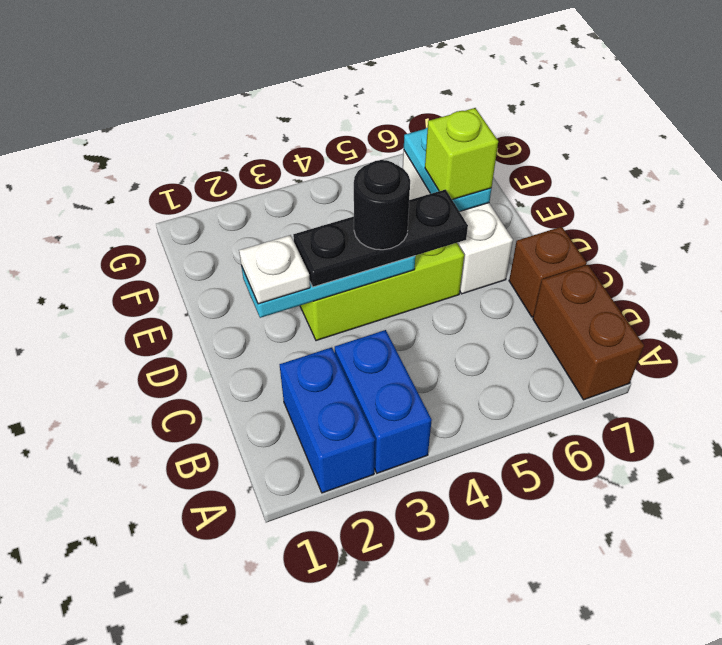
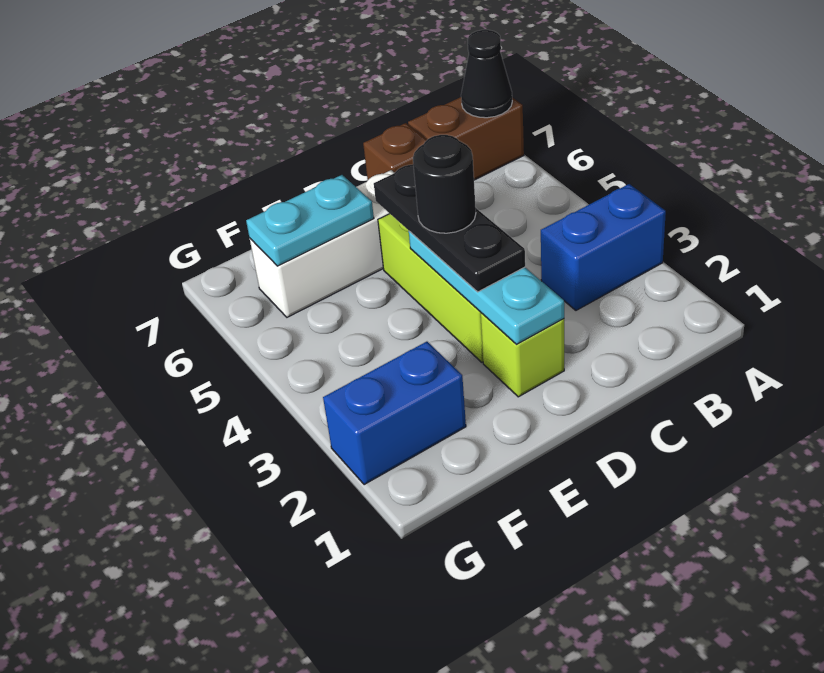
blue brick A2:B2 level 1 -> blue brick F2:G2 level 1
none -> black cone A7 level 2
white plate D2 level 3 -> none
lime brick E6 level 3 -> lime brick D2 level 1

